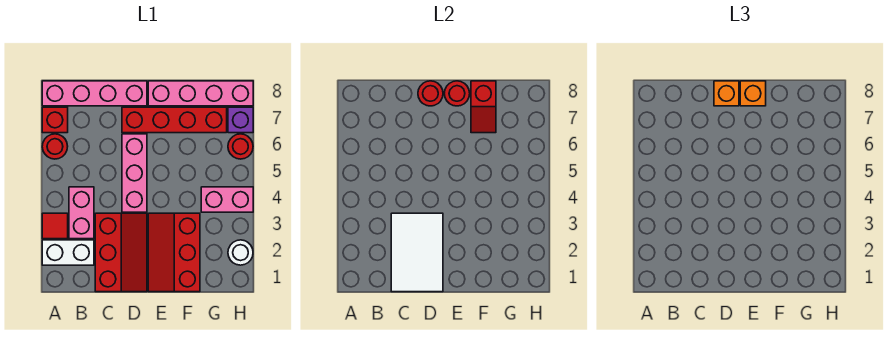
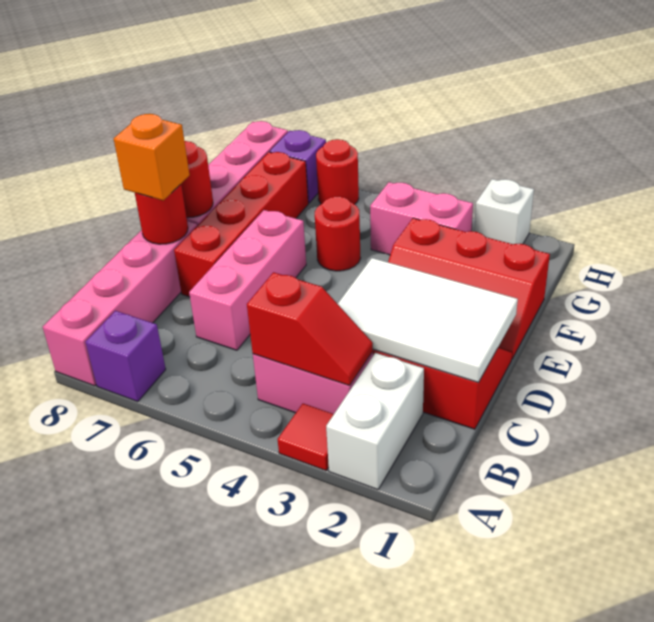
red round brick A6 level 1 -> red round brick F5 level 1
red brick A7 level 1 -> purple brick A7 level 1
pink brick D4:D6 level 1 -> pink brick C6:E6 level 1
orange brick E8 level 3 -> none
red slope F7:F8 level 2 top 8 -> red slope B3:B4 level 2 top 4
pink brick G4:H4 level 1 -> pink brick G3:G4 level 1
white round brick H2 level 1 -> white brick H2 level 1

